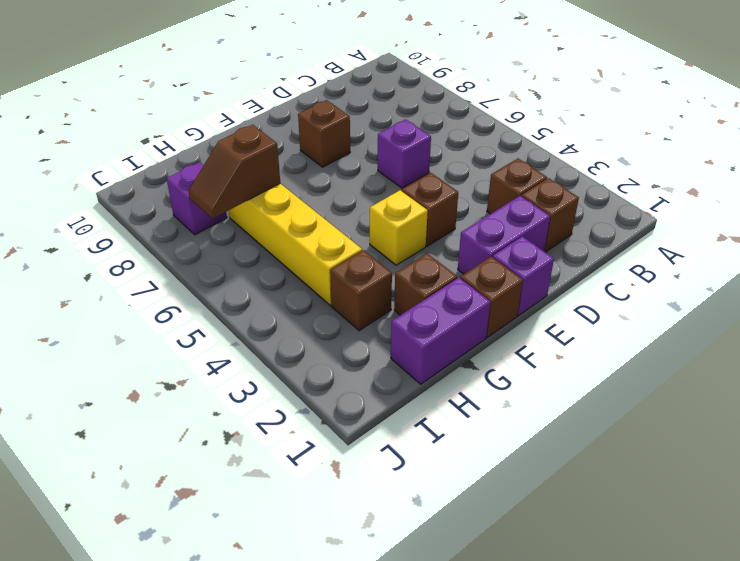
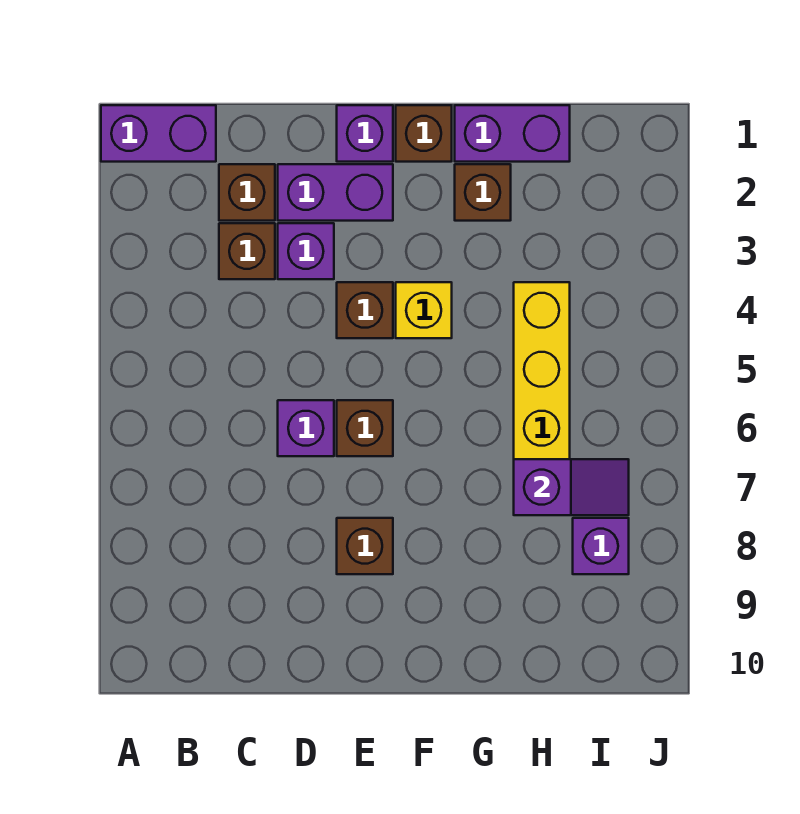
none -> purple brick A1:B1 level 1
none -> purple brick D3 level 1
brown brick H3 level 1 -> brown brick E6 level 1
brown slope H7:I7 level 2 top H -> purple slope H7:I7 level 2 top H

